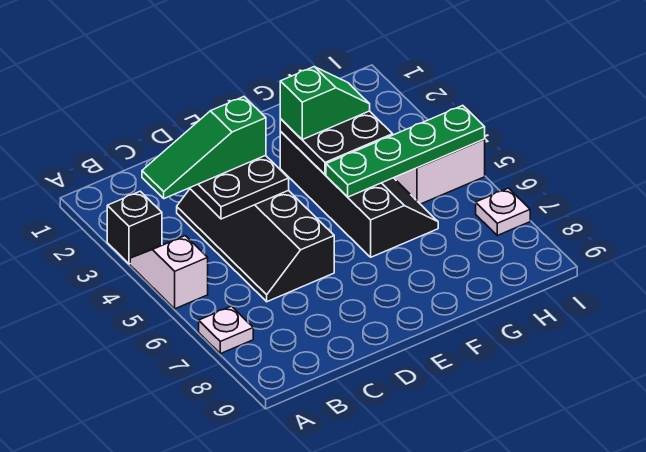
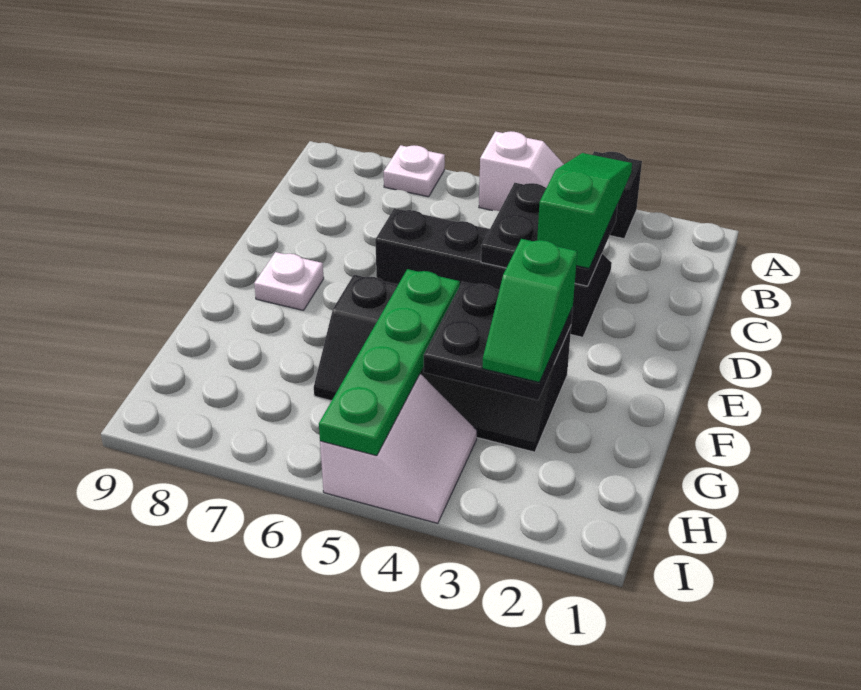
white plate I7 level 1 -> white plate E8 level 1

